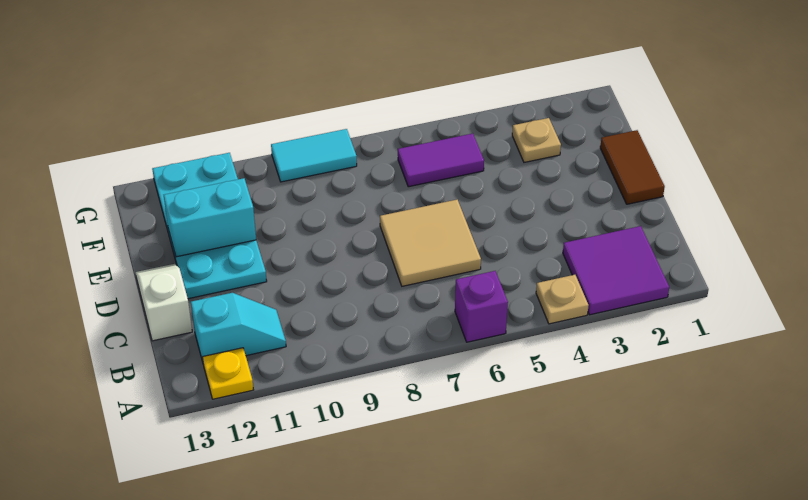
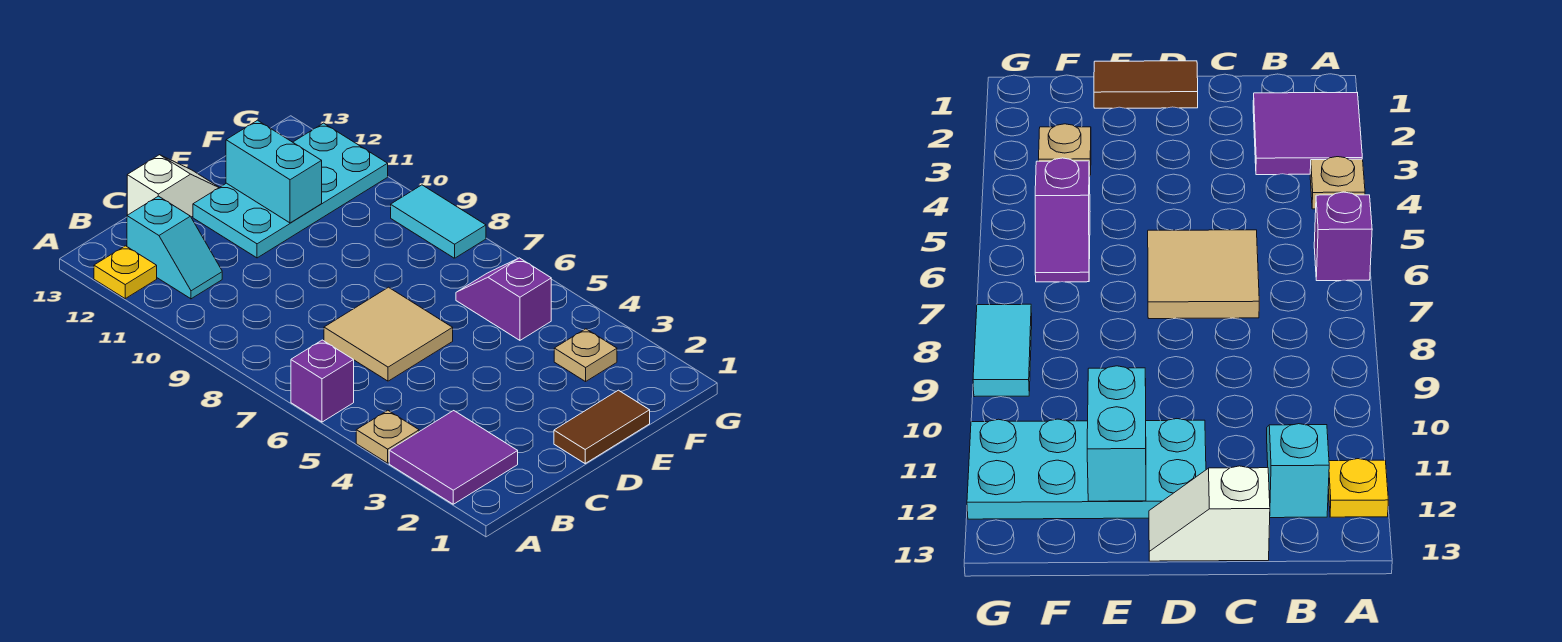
purple tile F5:F6 level 1 -> purple slope F5:F6 level 1 top 5

